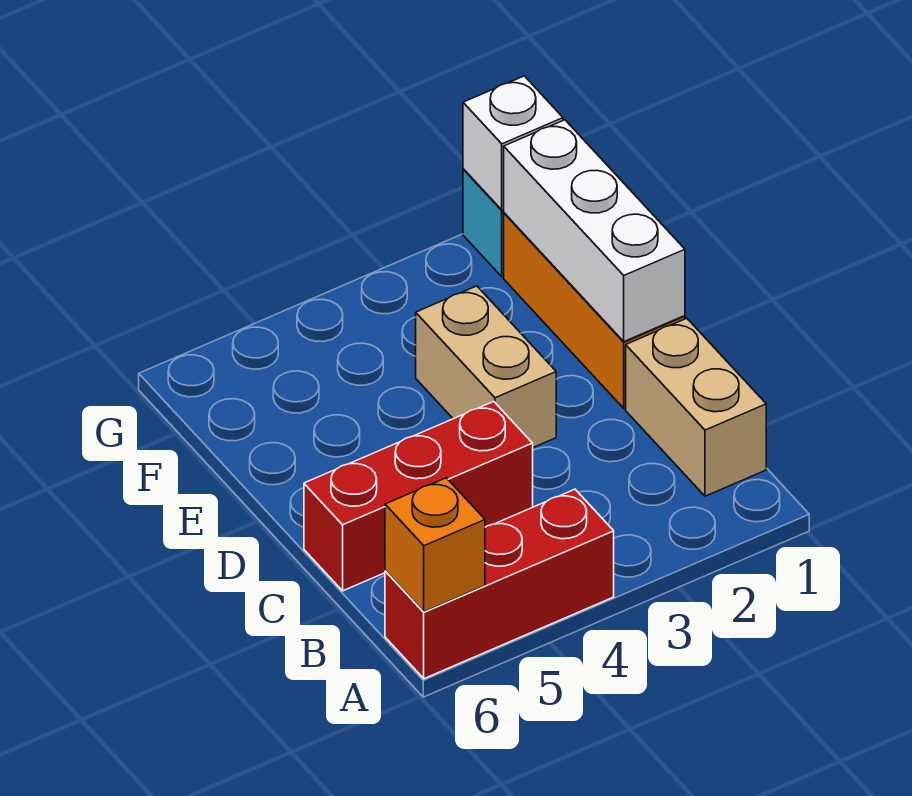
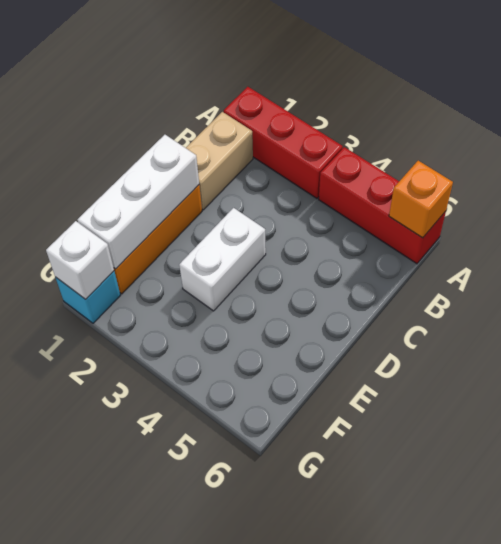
red brick C4:C6 level 1 -> red brick A1:A3 level 1
tan brick D3:E3 level 1 -> white brick D3:E3 level 1

